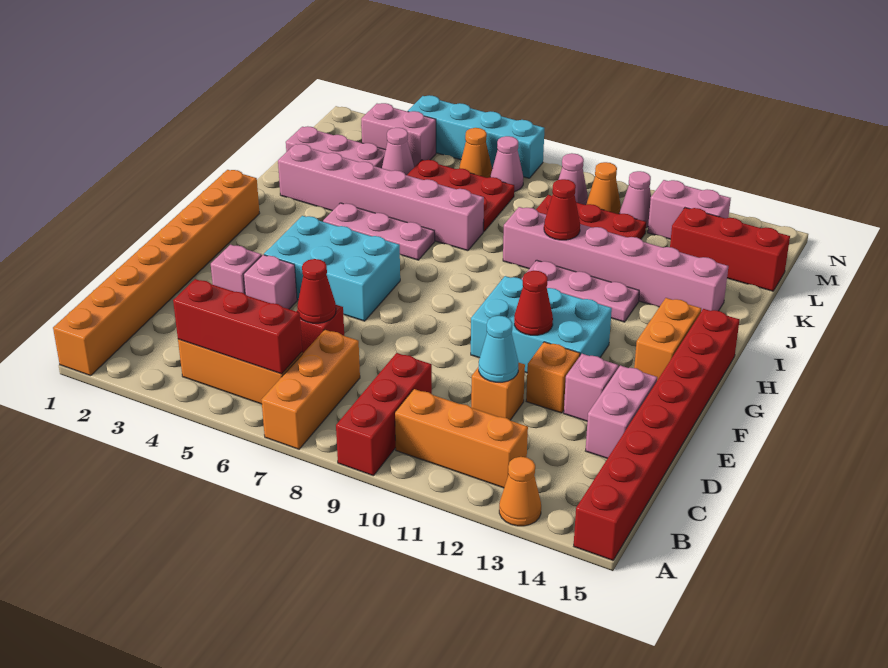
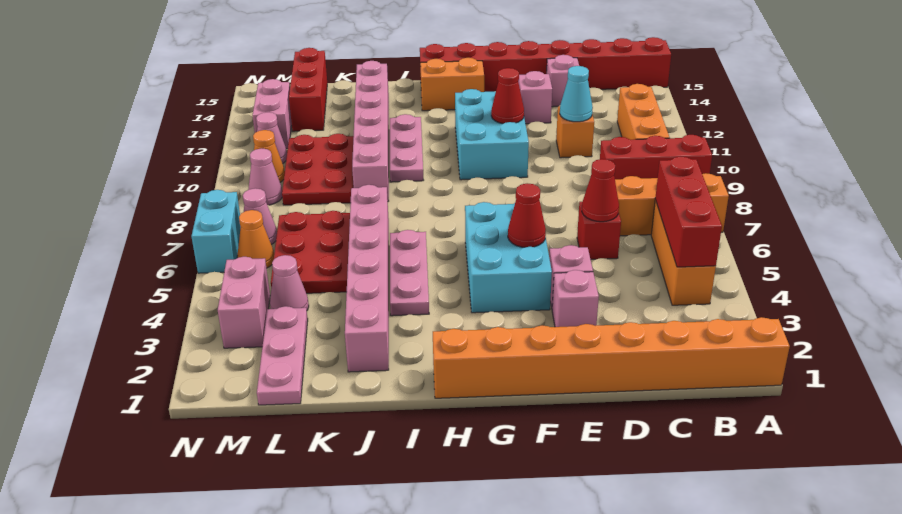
orange cone A13 level 1 -> none
pink brick D14:E14 level 1 -> pink brick D14 level 1
orange brick E12 level 1 -> none
red cone J10 level 2 -> red cone F5 level 2
cyan brick N4:N7 level 1 -> cyan brick N6:N7 level 1

